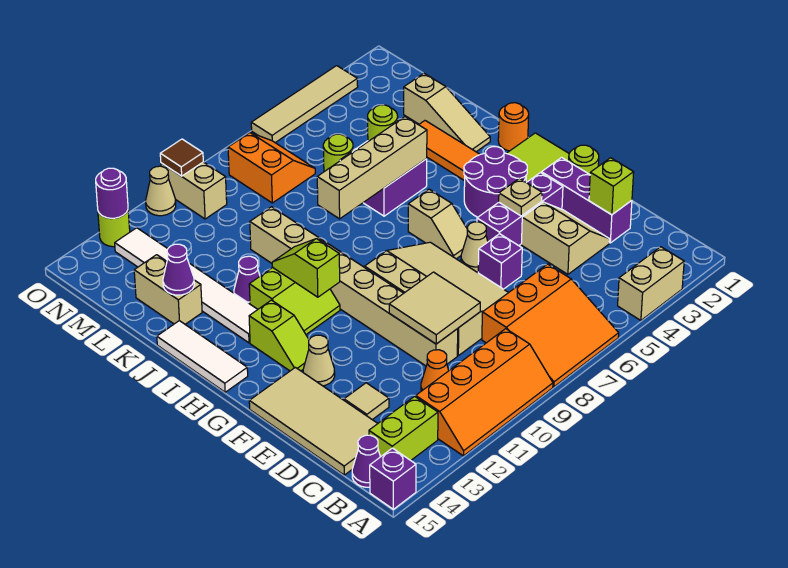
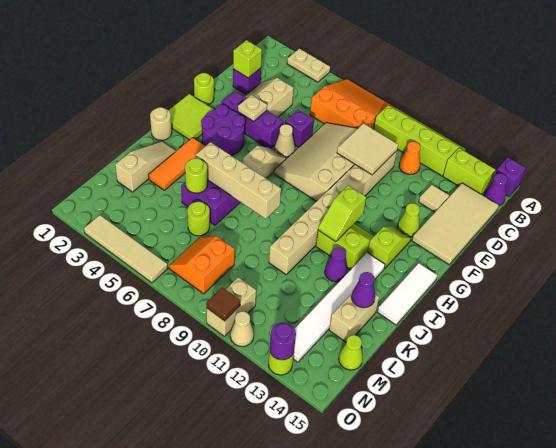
tan brick A3:A4 level 1 -> tan plate A3:A4 level 1
orange slope A9:B12 level 1 top B -> lime slope A9:B12 level 1 top B
purple brick D2:F2 level 1 -> purple brick D2 level 1
tan cone F13 level 1 -> lime cone F13 level 1
orange round brick I1 level 1 -> tan round brick I1 level 1
none -> lime cone M15 level 1

